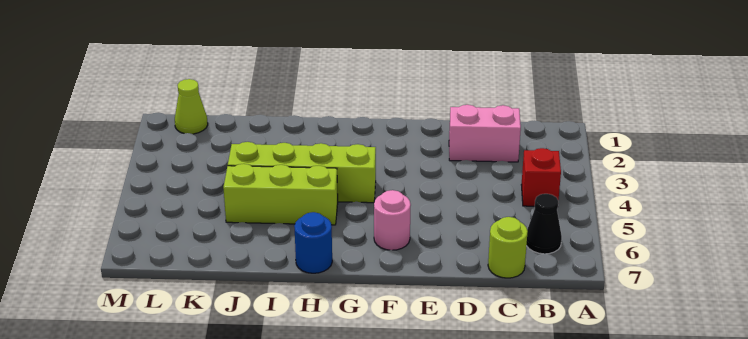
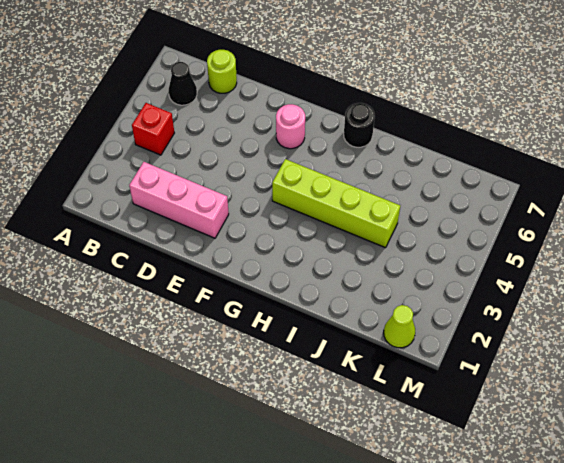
pink brick C2:D2 level 1 -> pink brick C2:E2 level 1
lime brick H5:J5 level 1 -> none
blue round brick H7 level 1 -> black round brick H7 level 1

